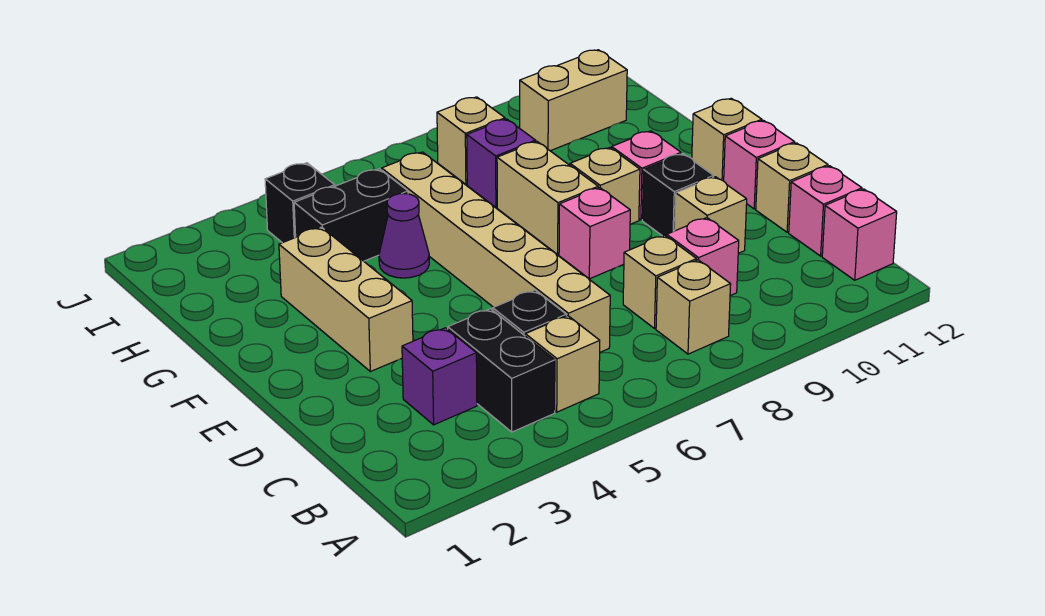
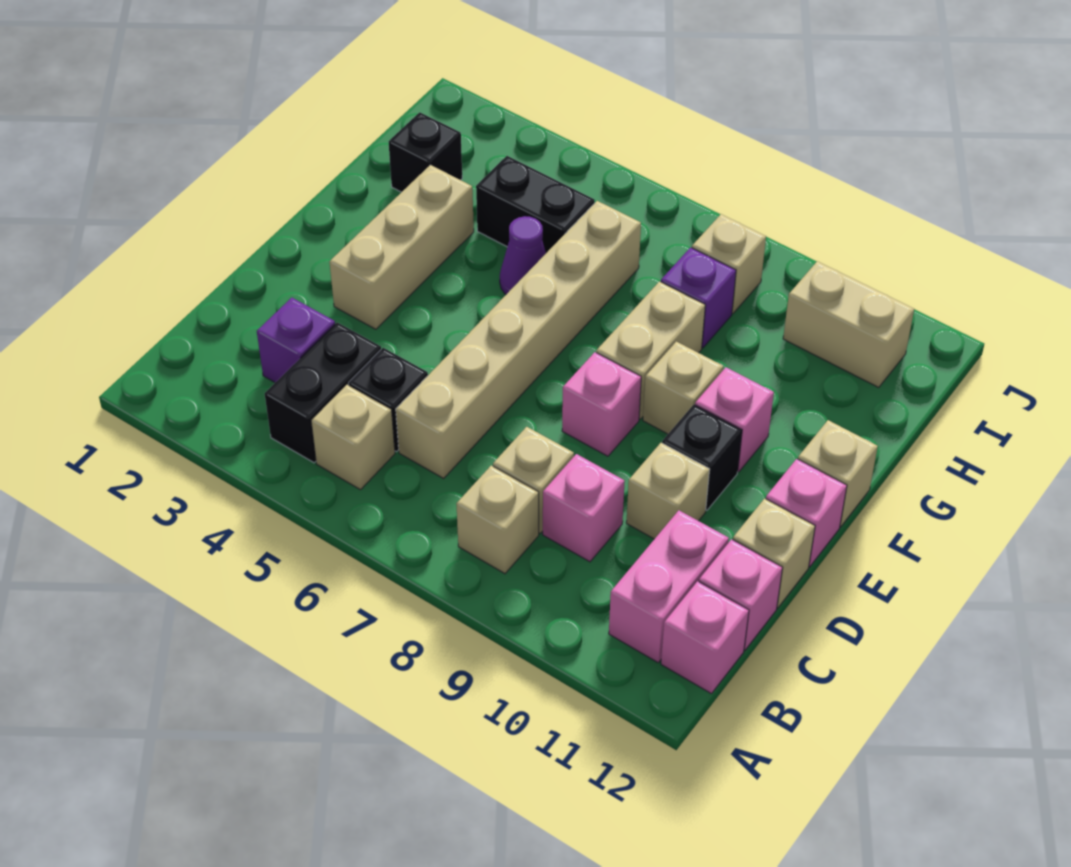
none -> pink brick B11:C11 level 1
black brick I4 level 1 -> black brick H2 level 1

